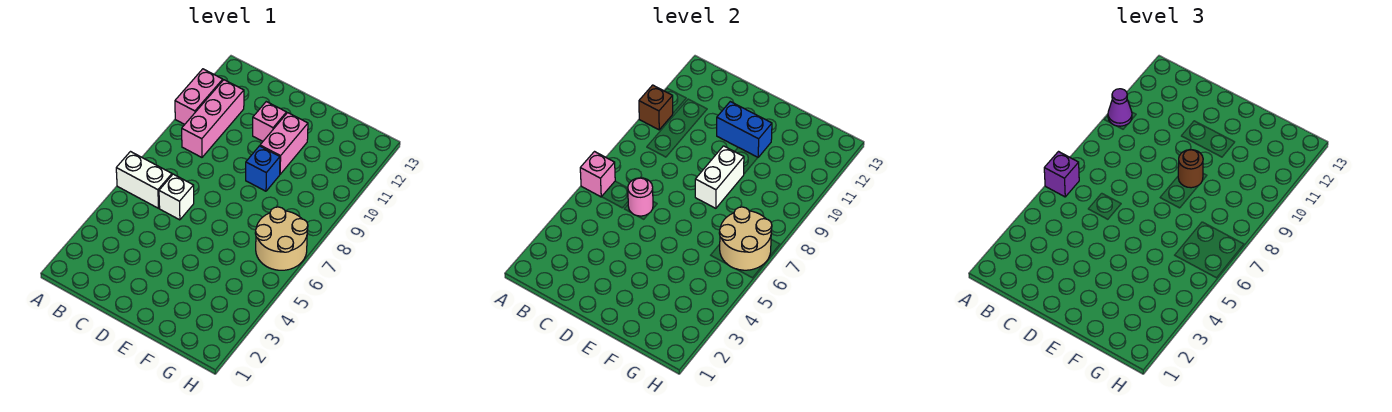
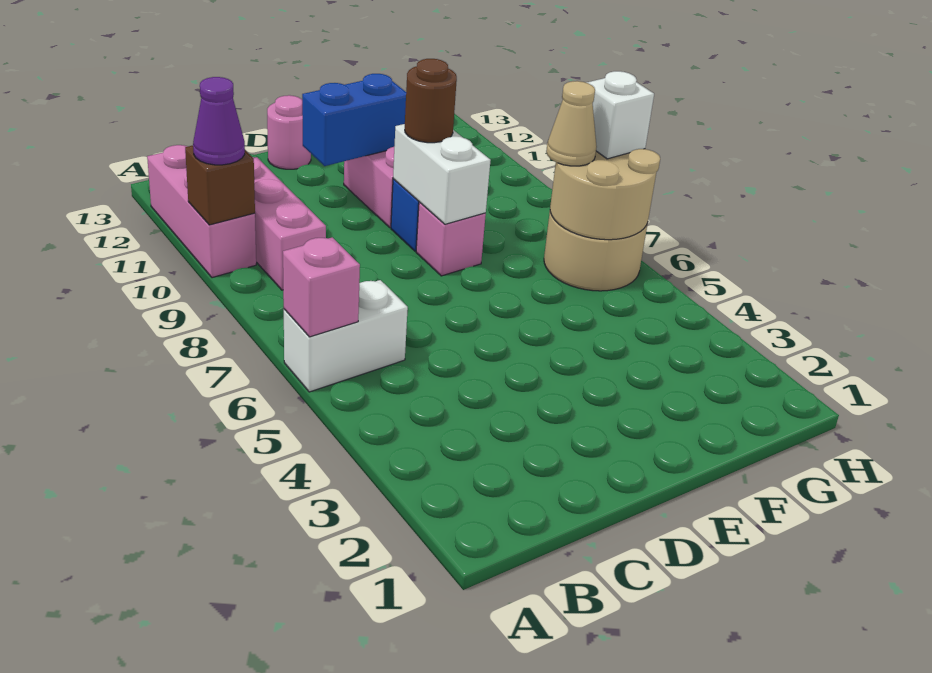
purple brick A6 level 3 -> none
pink brick A10:A11 level 1 -> pink brick A10:A12 level 1
white brick C6 level 1 -> white brick H7 level 3
pink round brick C6 level 2 -> pink round brick D13 level 1
pink brick D11 level 1 -> pink brick E8 level 1
none -> tan cone G7 level 3

